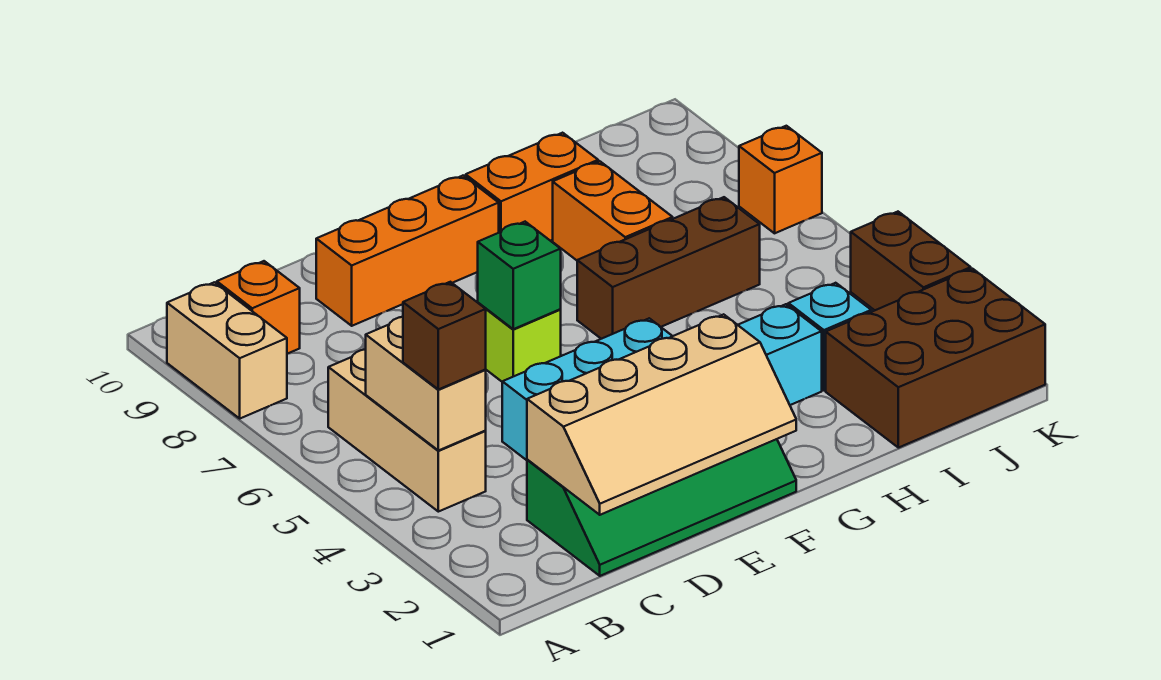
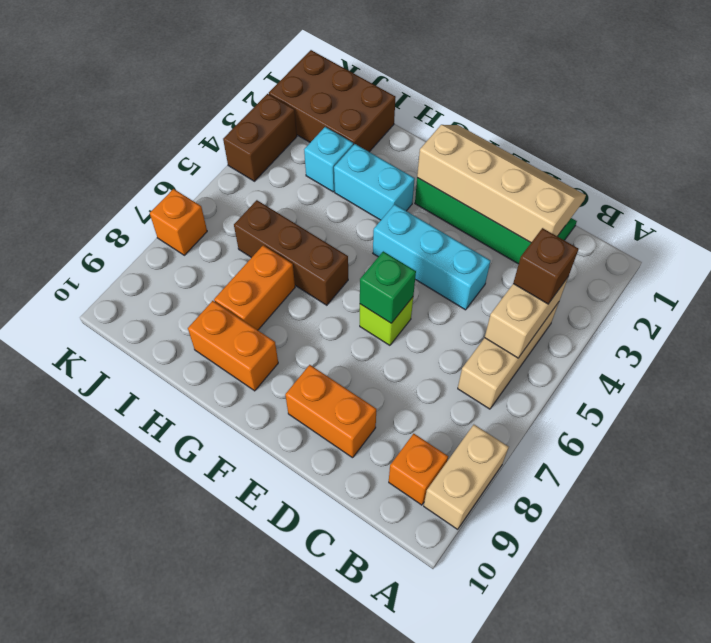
orange brick D9:F9 level 1 -> orange brick D9:E9 level 1

